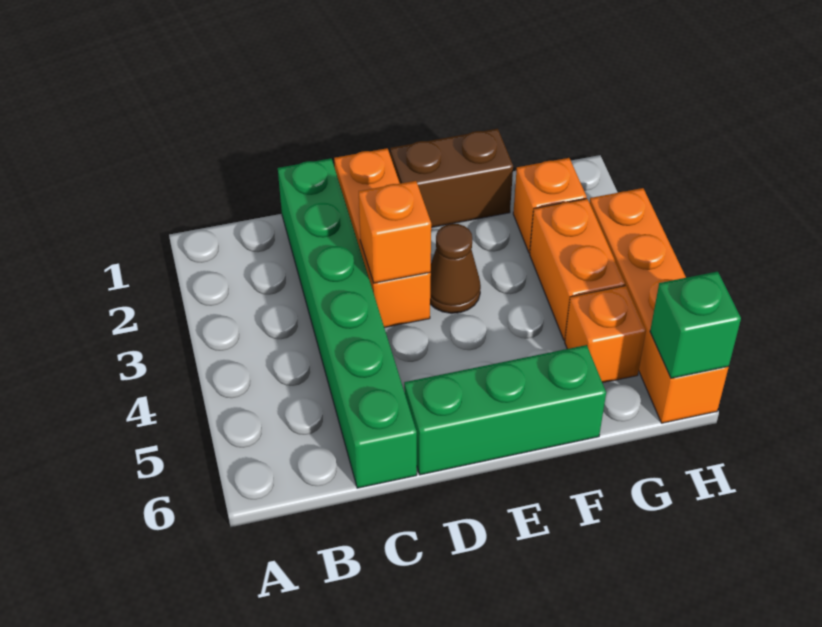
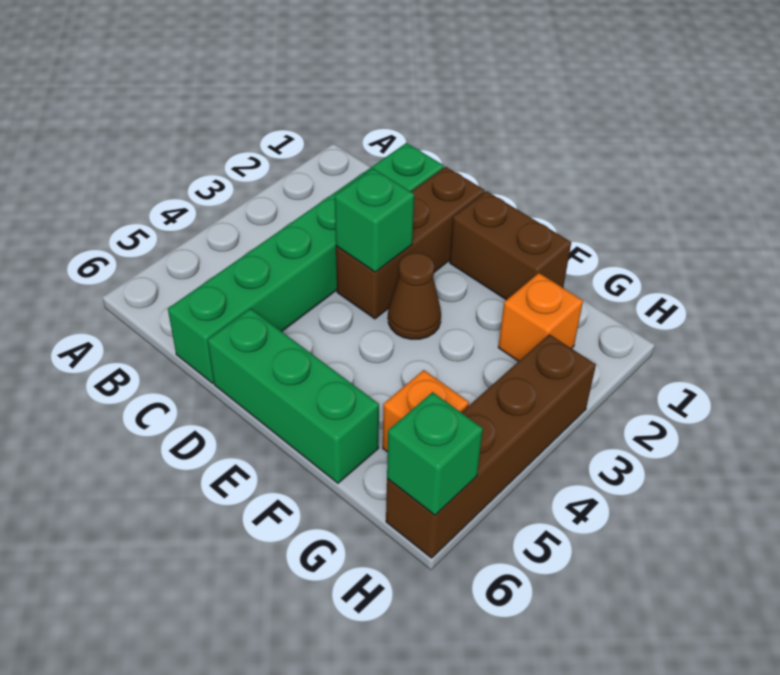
orange brick D1:D3 level 1 -> brown brick D1:D3 level 1
orange brick D3 level 2 -> green brick D3 level 2
orange brick G3:G4 level 1 -> none
orange brick H3:H6 level 1 -> brown brick H3:H6 level 1

